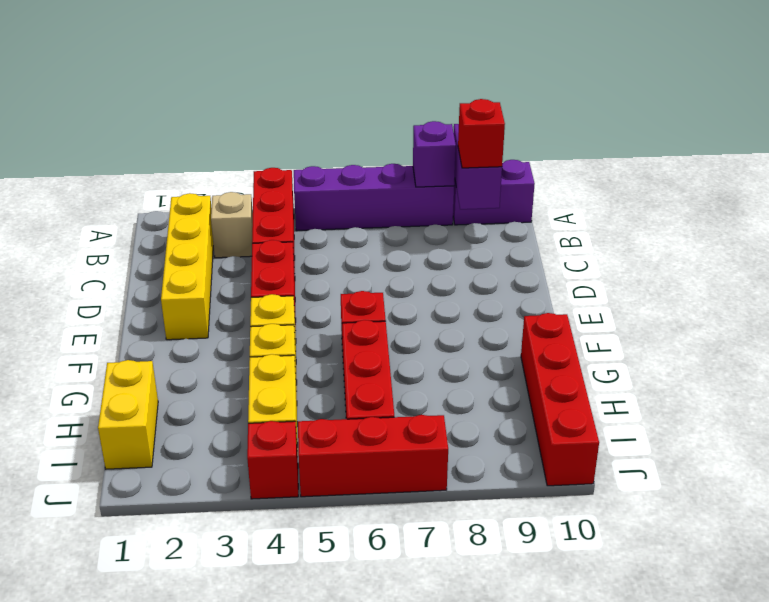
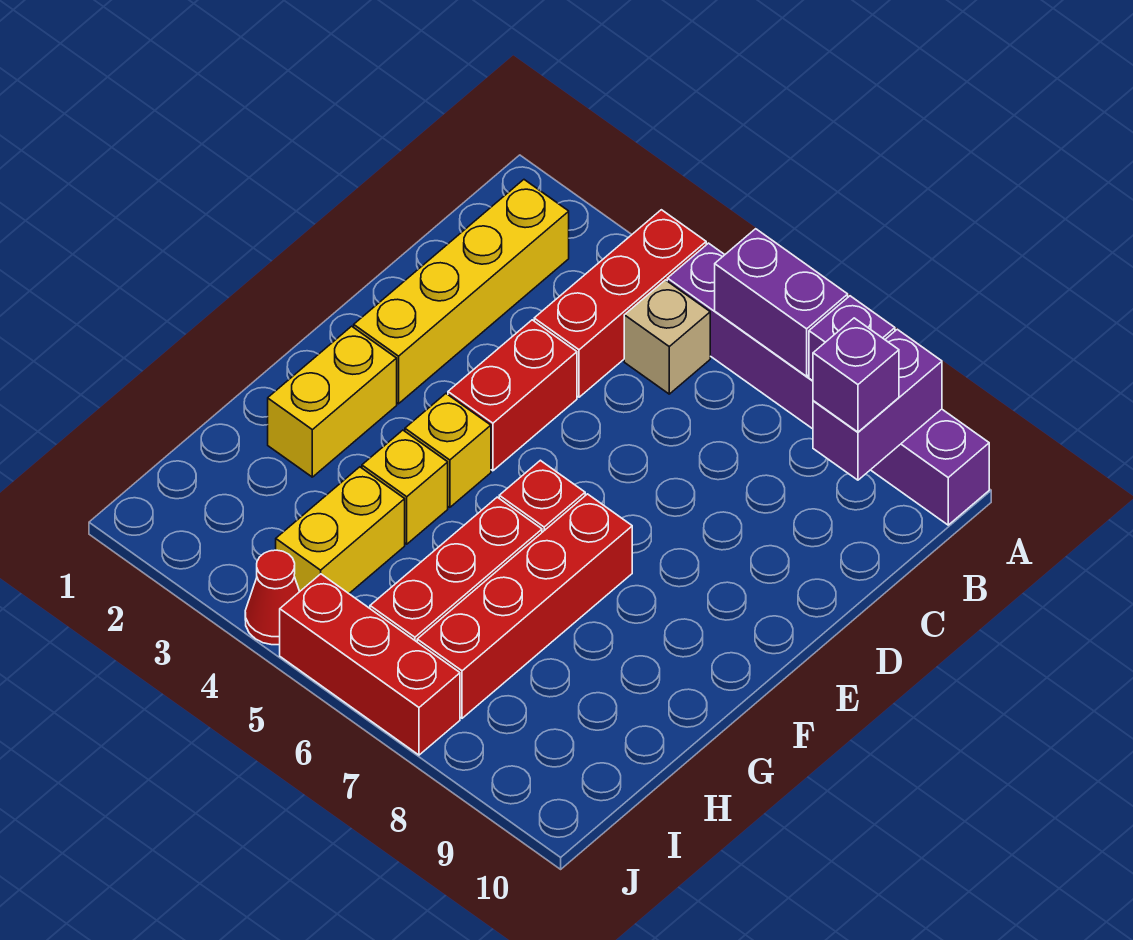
none -> purple brick A6:A7 level 2
tan brick B3 level 1 -> tan brick B5 level 1
red brick B9 level 3 -> purple brick B9 level 3
red brick G10:J10 level 1 -> red brick F7:I7 level 1
yellow brick H1:I1 level 1 -> yellow brick F2:G2 level 1
red brick J4 level 1 -> red cone J4 level 1

